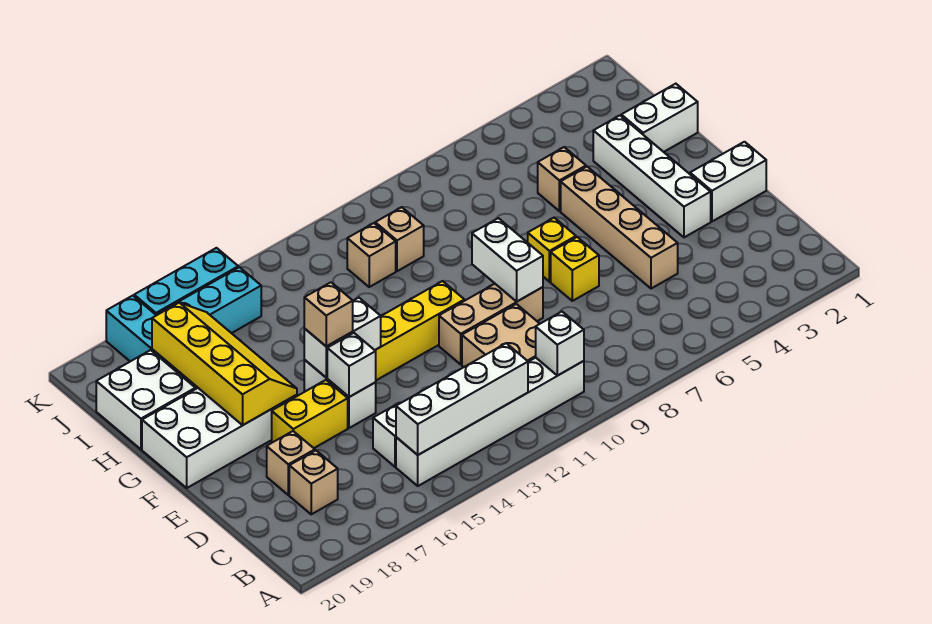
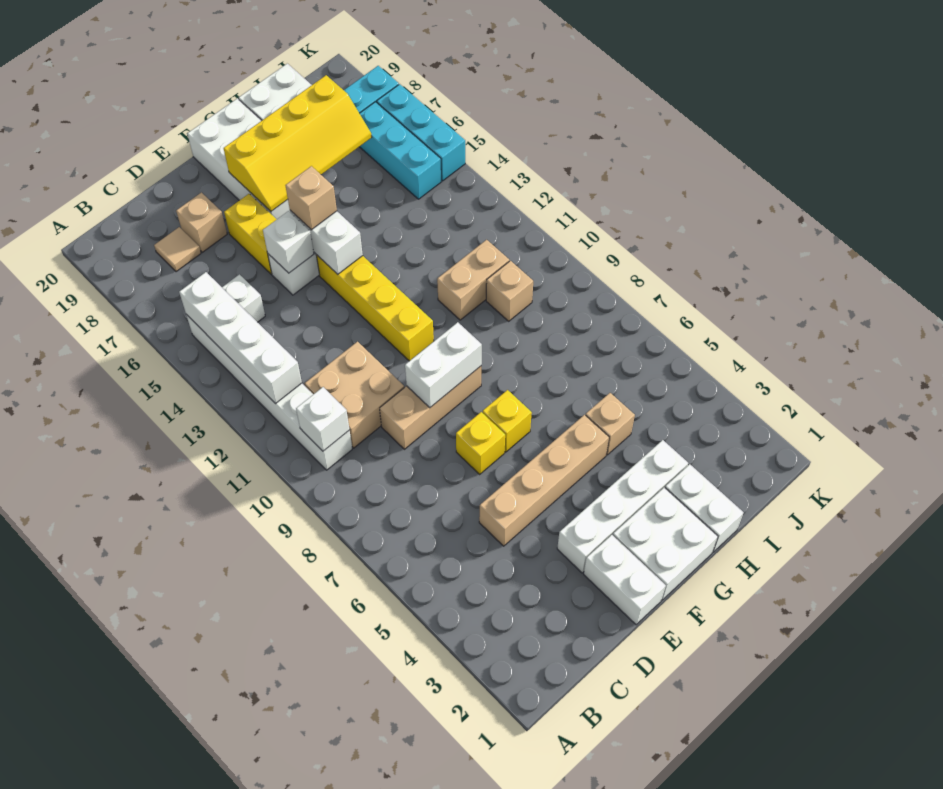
tan brick C18 level 1 -> tan tile C18 level 1
tan brick E9:E11 level 1 -> tan brick D9:F9 level 1
none -> white brick F1:G2 level 1
tan brick I11 level 1 -> tan brick H11:I11 level 1

